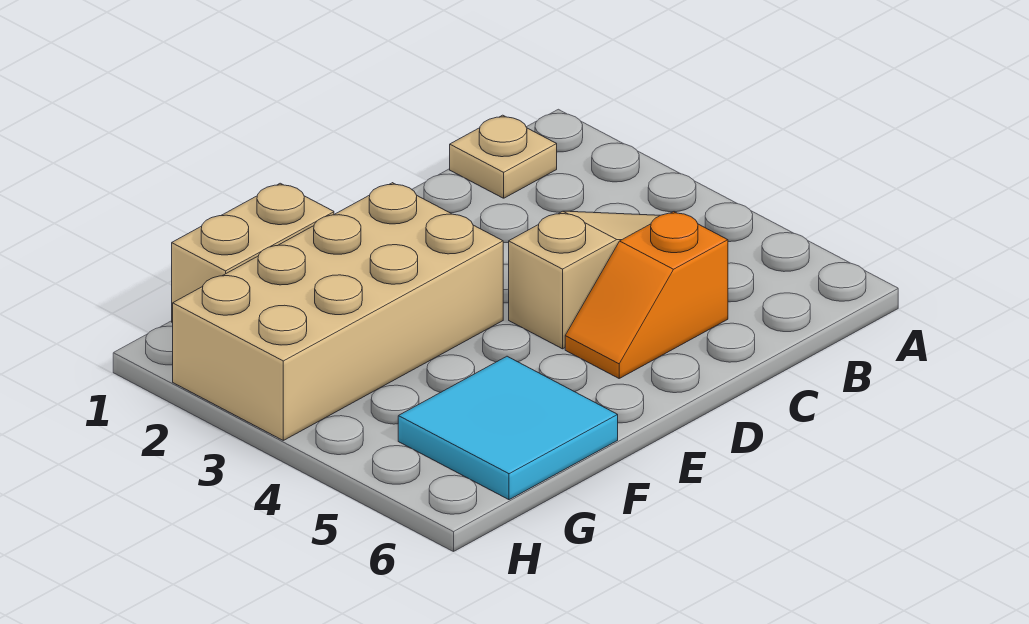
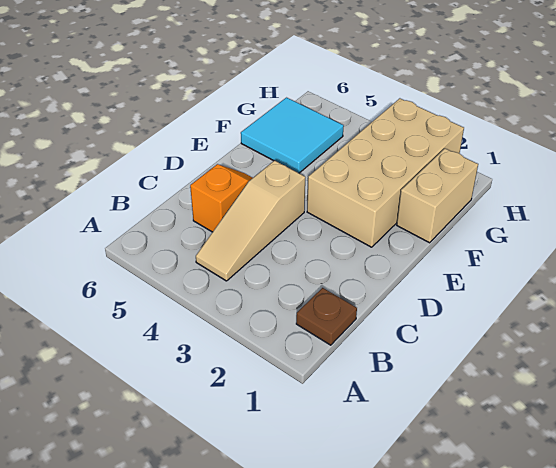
tan plate B1 level 1 -> brown plate B1 level 1

